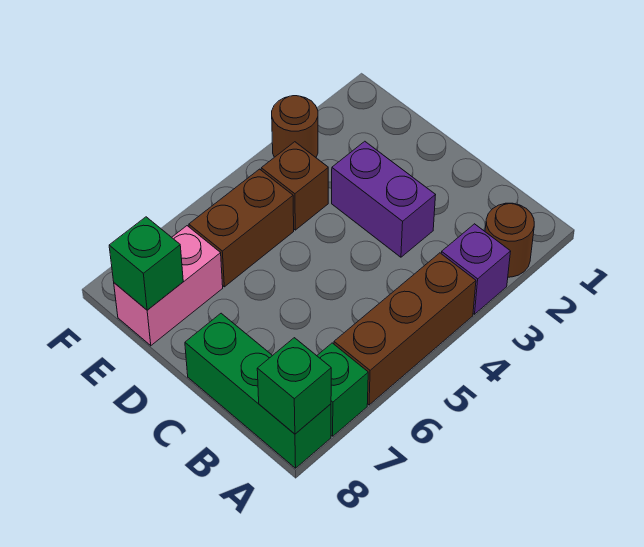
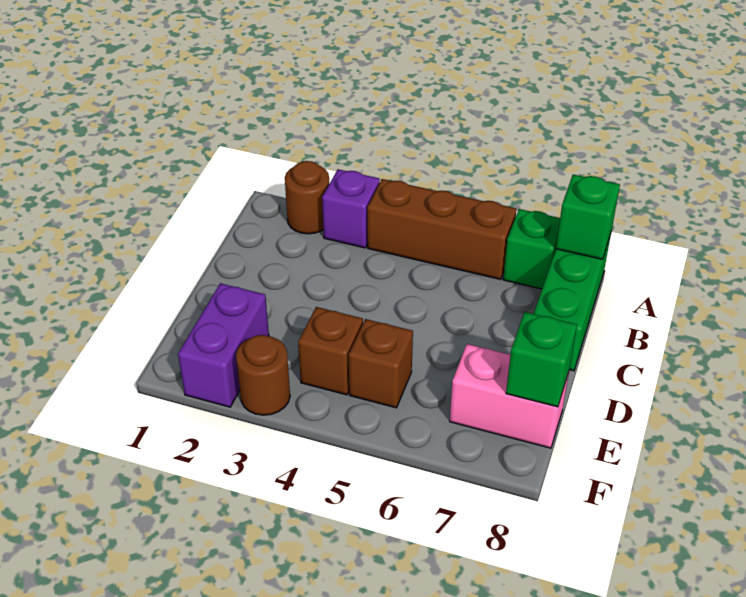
purple brick C3:D3 level 1 -> purple brick E2:F2 level 1
brown brick E5:E6 level 1 -> brown brick E5 level 1

